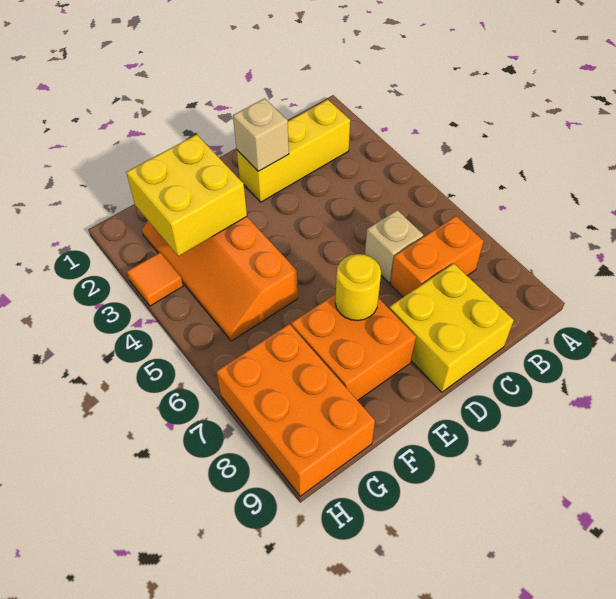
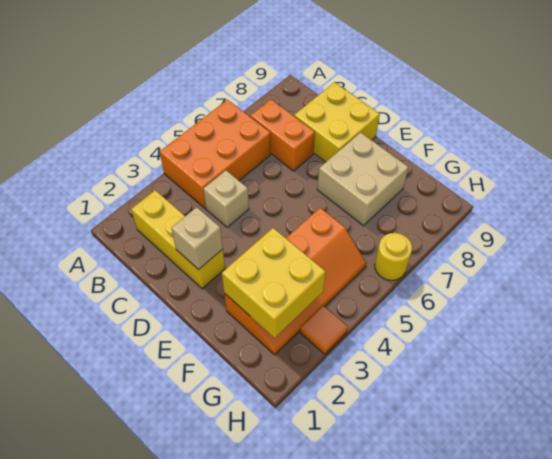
tan brick C6 level 1 -> tan brick C4 level 1
orange brick E7:F8 level 1 -> tan brick E7:F8 level 1
yellow round brick E7 level 2 -> yellow round brick H6 level 1
orange brick G7:H9 level 1 -> orange brick A4:B6 level 1

